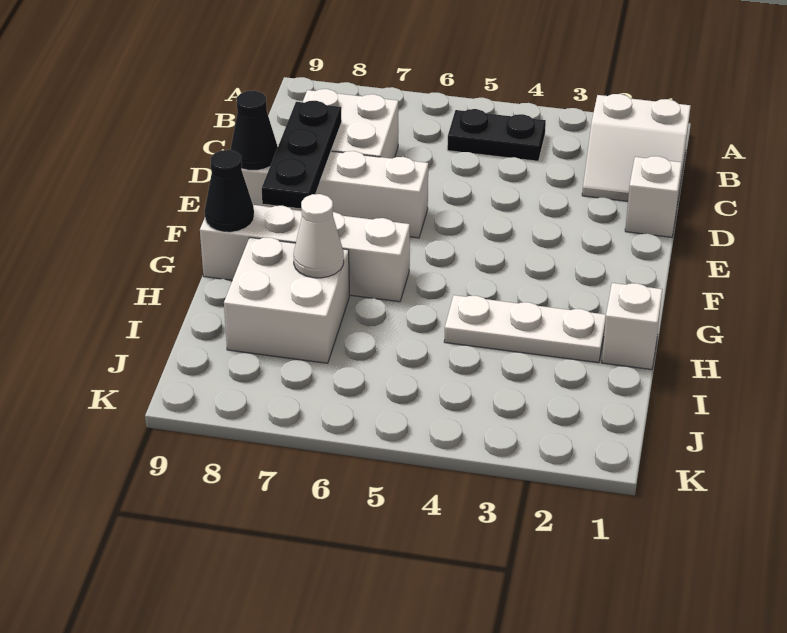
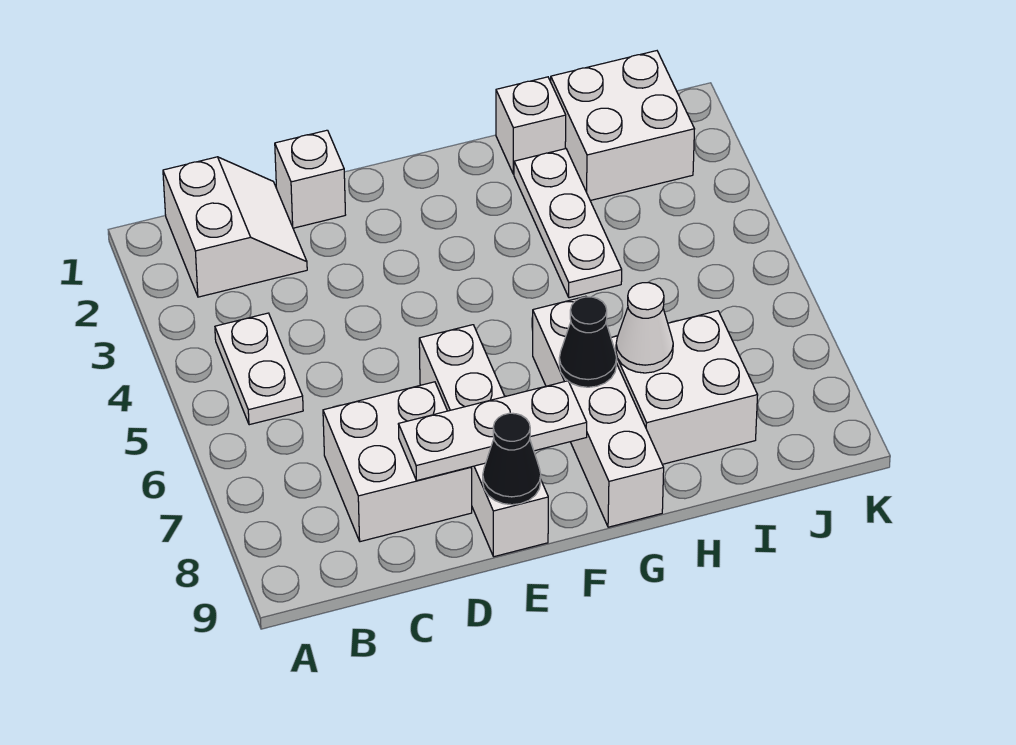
black plate B4:B5 level 1 -> white plate B4:B5 level 1
black plate D8:F8 level 2 -> white plate D8:F8 level 2
black cone G9 level 2 -> black cone G7 level 2
none -> white brick I1:J2 level 1

